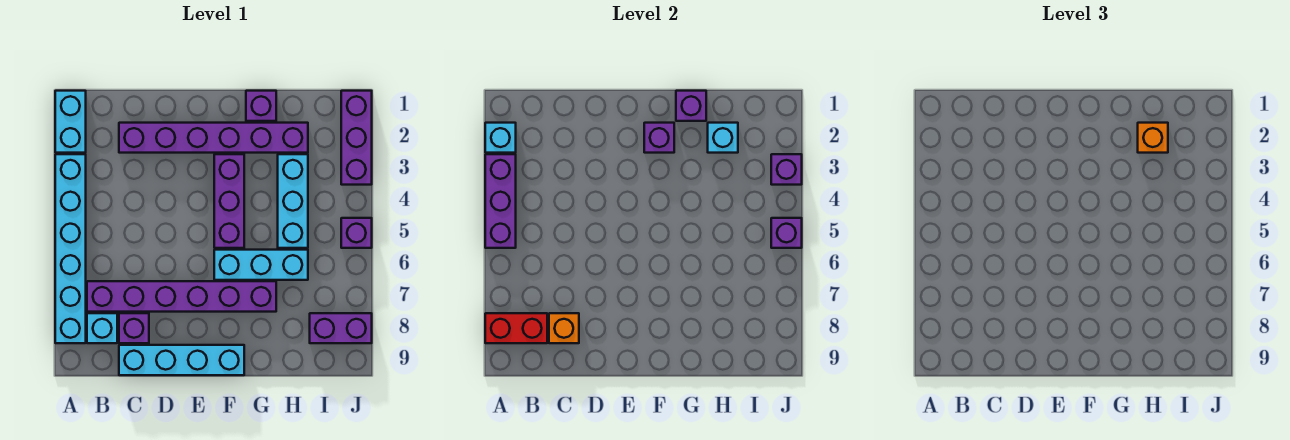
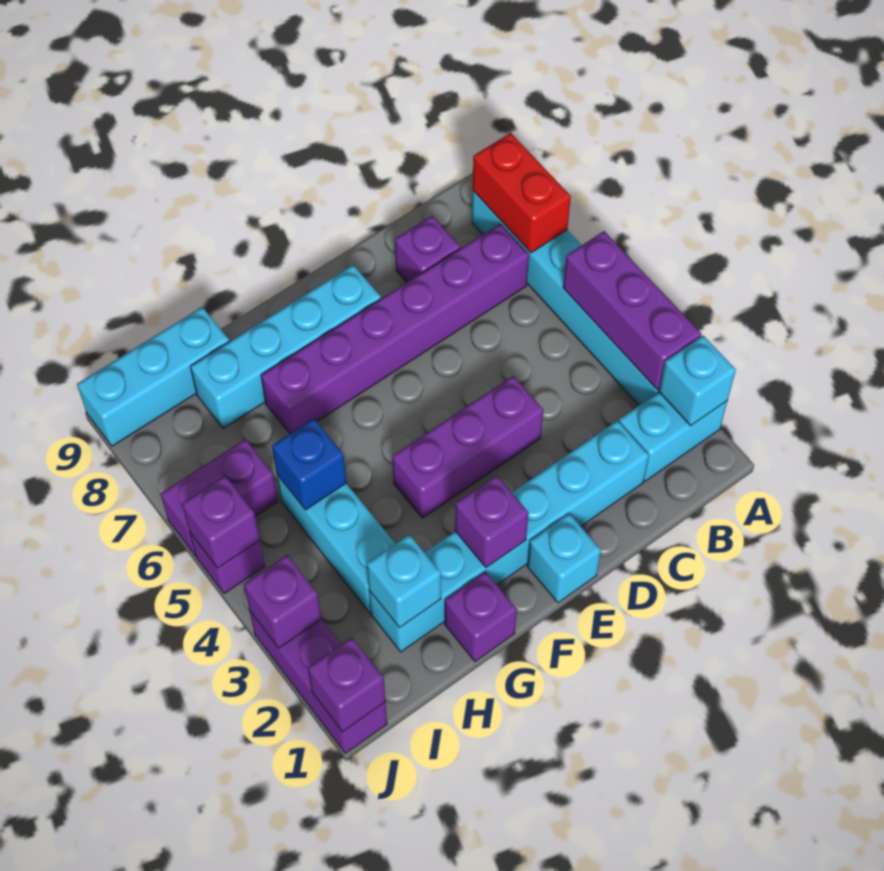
cyan brick A1:A2 level 1 -> cyan brick A2:B2 level 1
red brick A8:B8 level 2 -> red brick A7:A8 level 2
cyan brick B8 level 1 -> cyan brick E1 level 1
purple brick C2:H2 level 1 -> cyan brick C2:H2 level 1
orange brick C8 level 2 -> none
cyan brick C9:F9 level 1 -> cyan brick E8:H8 level 1
purple brick F3:F5 level 1 -> purple brick D4:F4 level 1
cyan brick F6:H6 level 1 -> cyan brick H9:J9 level 1
purple brick G1 level 2 -> purple brick J1 level 2
orange brick H2 level 3 -> none
none -> blue brick H5 level 2
purple brick I8:J8 level 1 -> purple brick I6:J6 level 1

